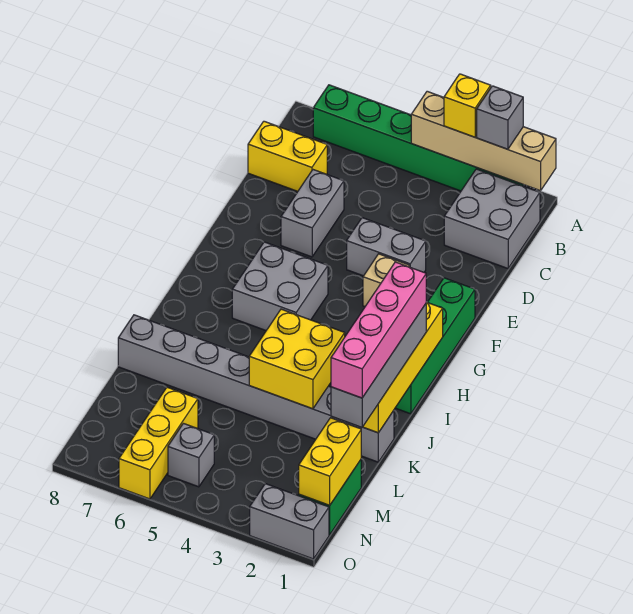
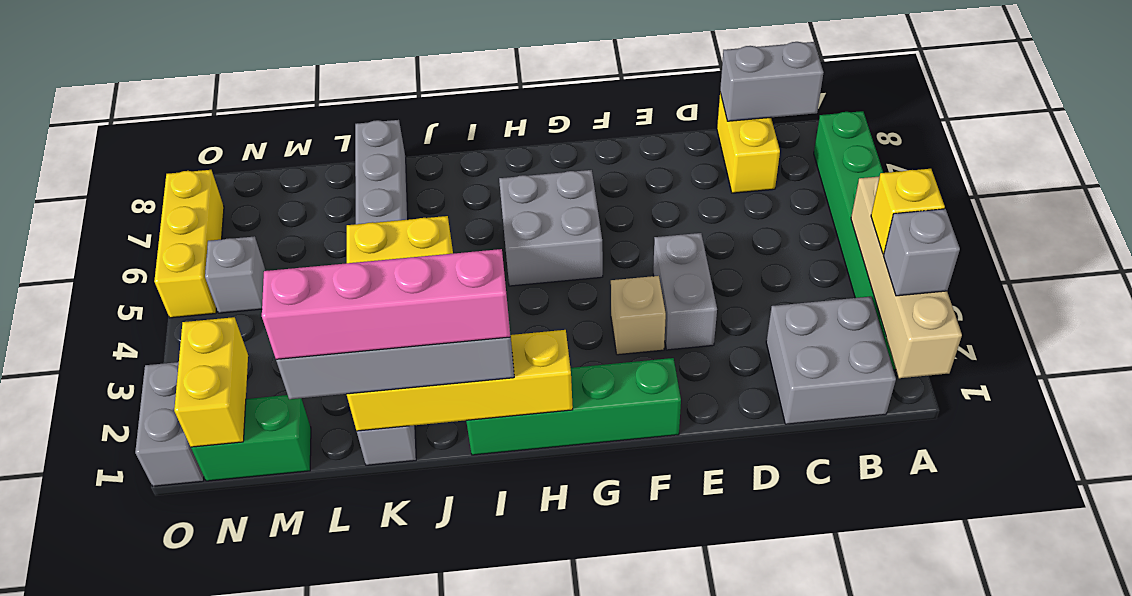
grey brick D6:E6 level 1 -> grey brick B8:C8 level 2
yellow brick M1:N1 level 2 -> yellow brick N1:N2 level 2
yellow brick M6:O6 level 1 -> yellow brick O5:O7 level 1

